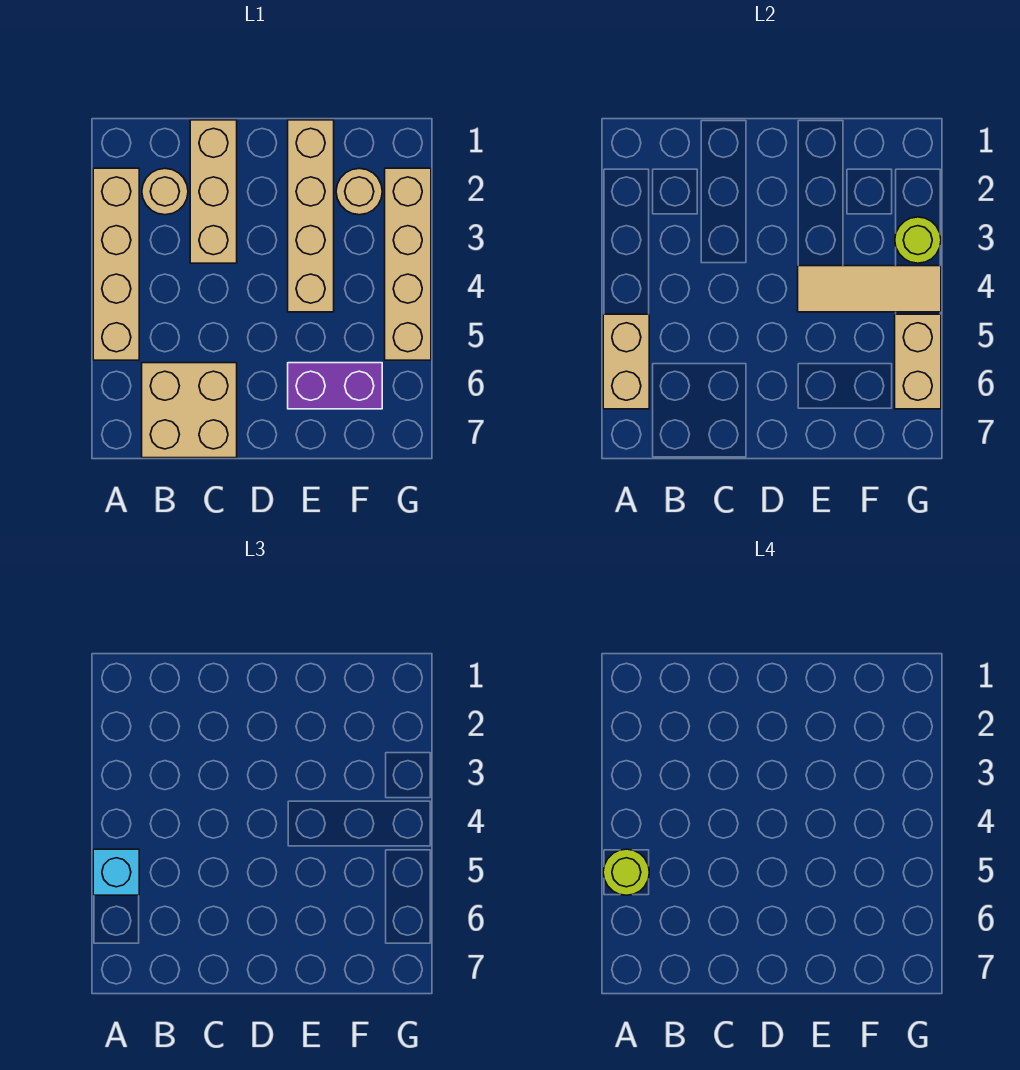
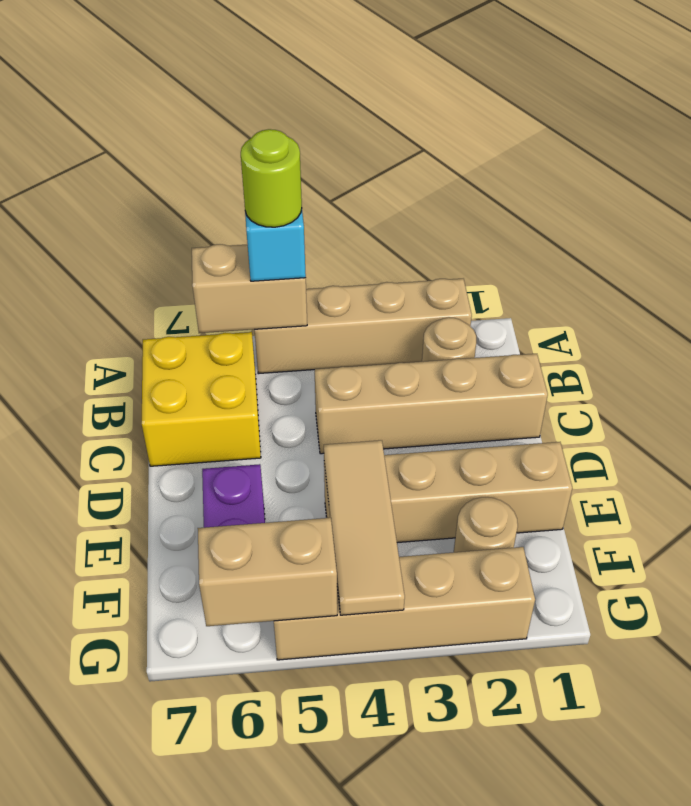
tan brick B6:C7 level 1 -> yellow brick B6:C7 level 1
tan brick C1:C3 level 1 -> tan brick C1:C4 level 1
lime round brick G3 level 2 -> none

